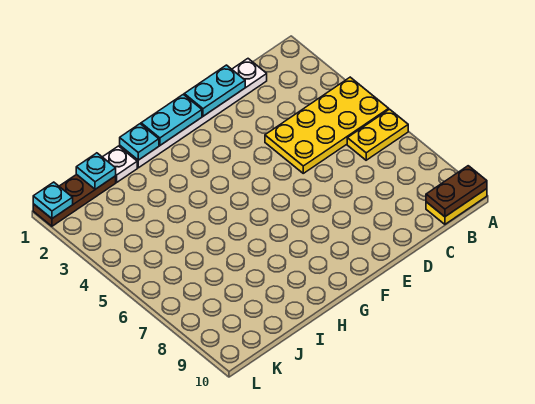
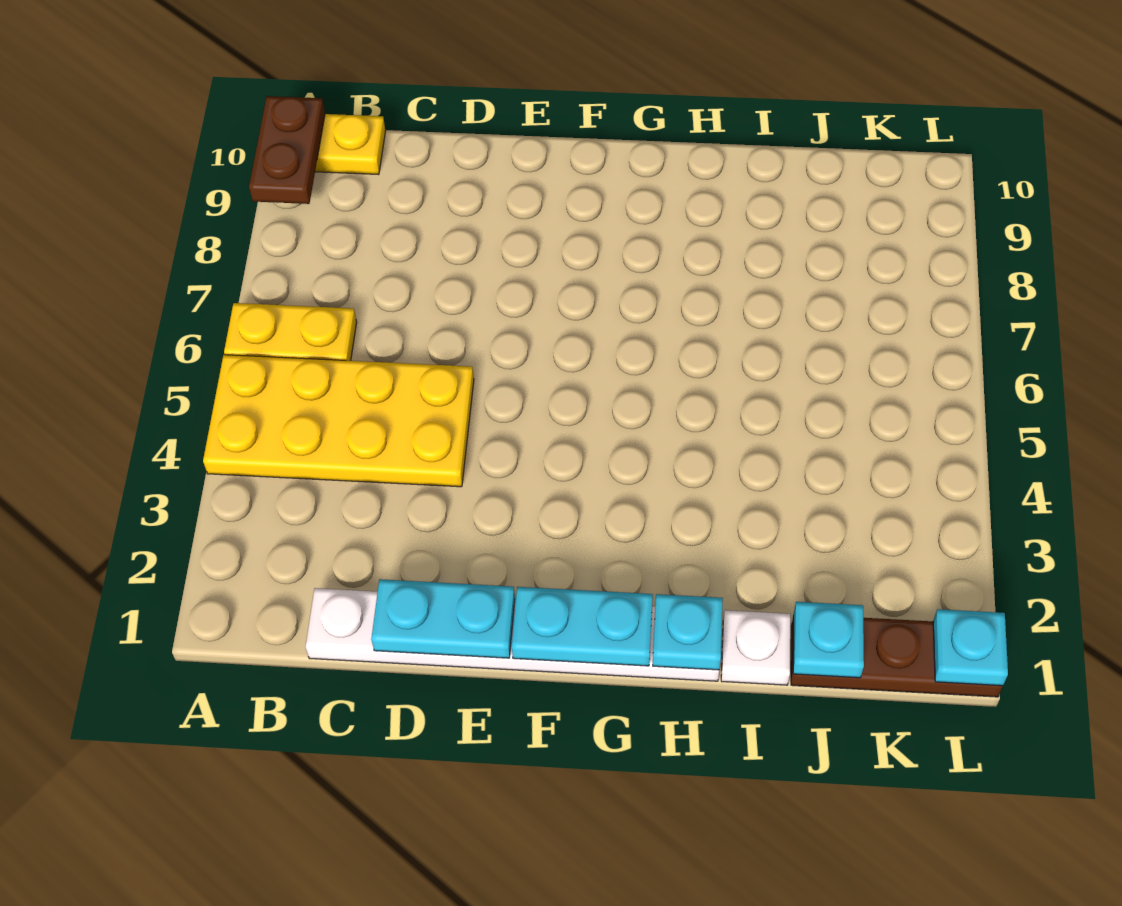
brown plate A10:B10 level 2 -> brown plate A9:A10 level 2

